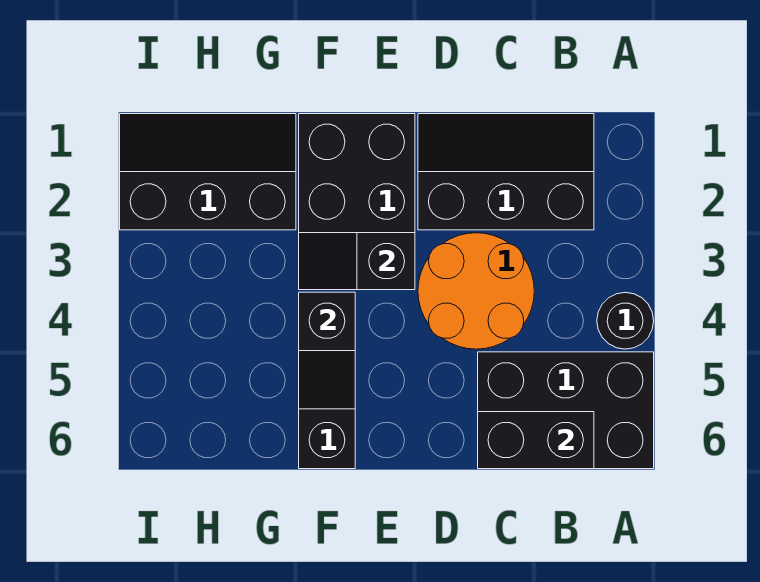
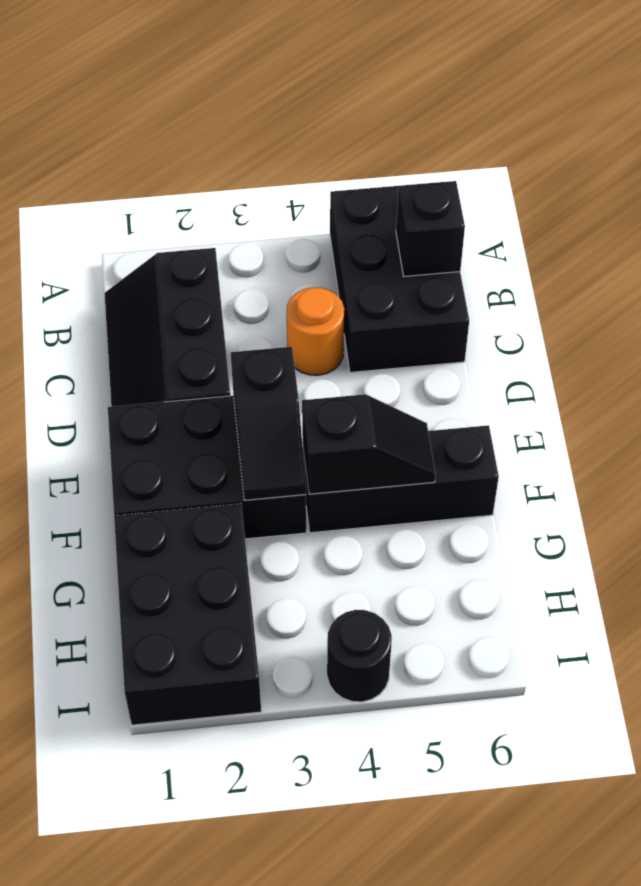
black round brick A4 level 1 -> black round brick I4 level 1
black brick B6:C6 level 2 -> black brick B6 level 2
orange round brick C3:D4 level 1 -> orange round brick C4 level 1
black slope G1:I2 level 1 top 2 -> black brick G1:I2 level 1

